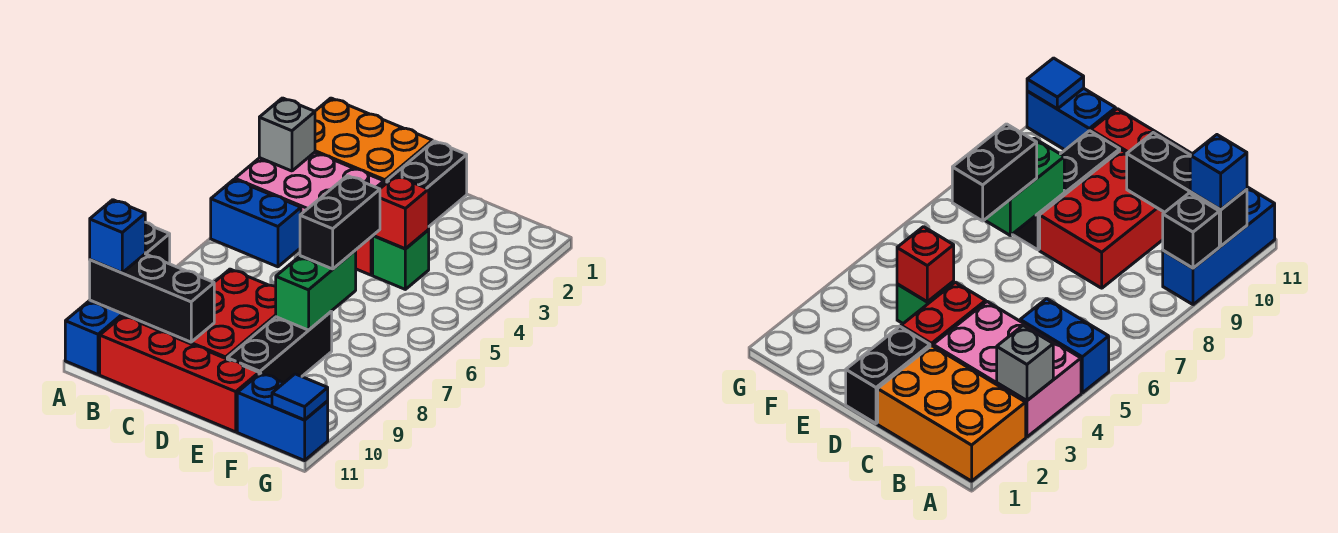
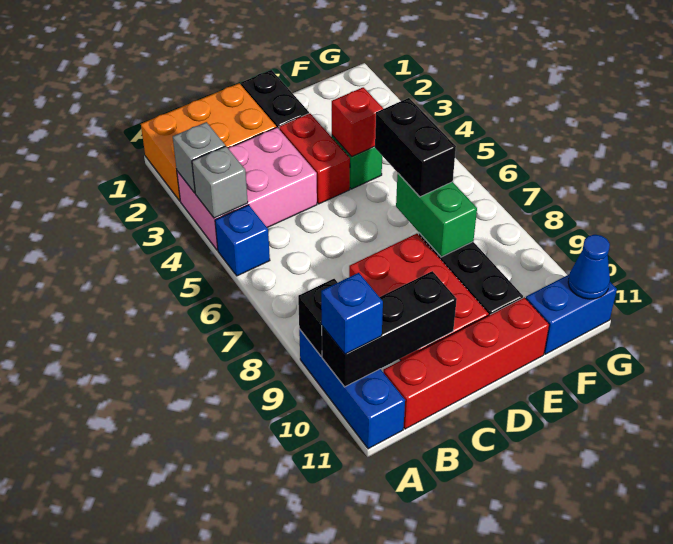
none -> grey brick A4 level 2
blue brick A5:B5 level 1 -> blue brick A5 level 1
blue tile G11 level 2 -> blue cone G11 level 2

